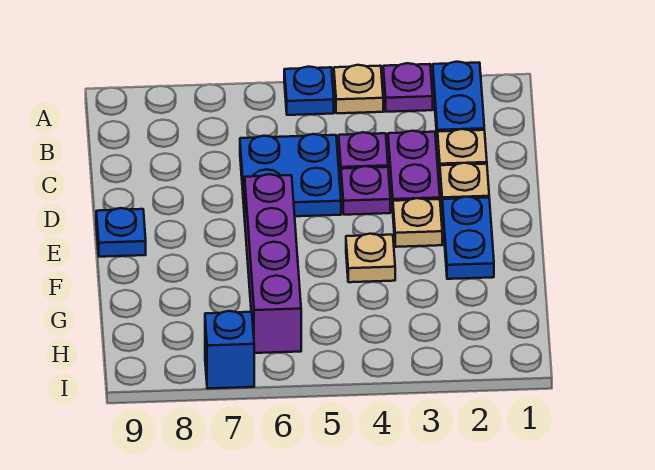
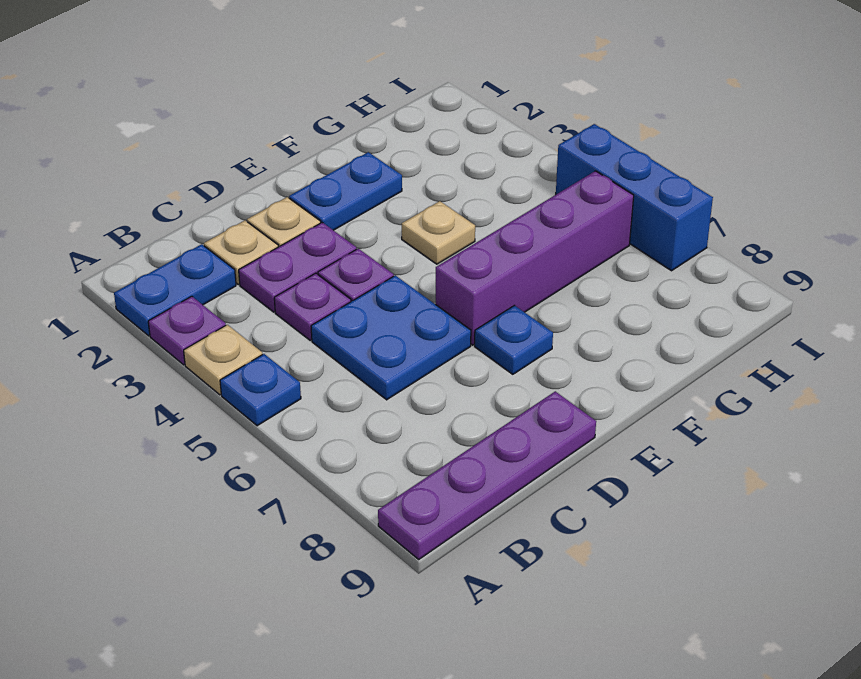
none -> purple plate A9:D9 level 1
tan plate E3 level 1 -> none
blue plate E9 level 1 -> blue plate E7 level 1
blue brick I7 level 1 -> blue brick I5:I7 level 1

